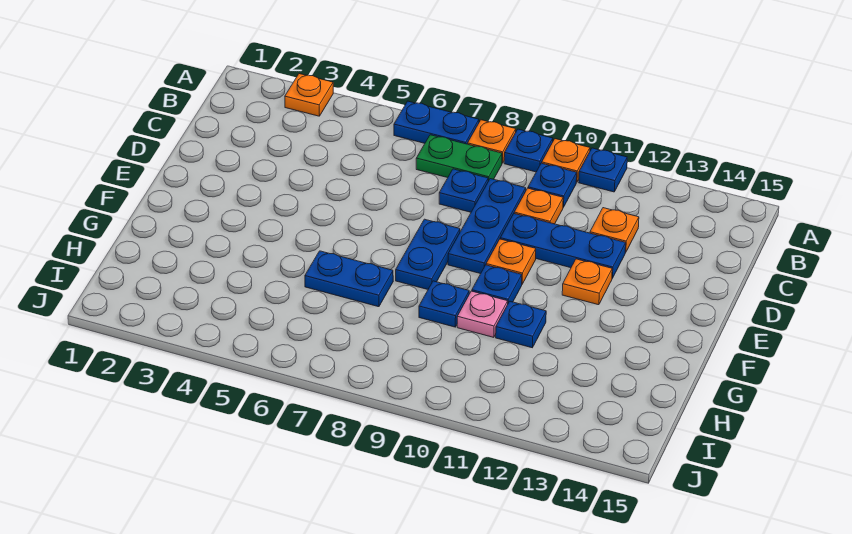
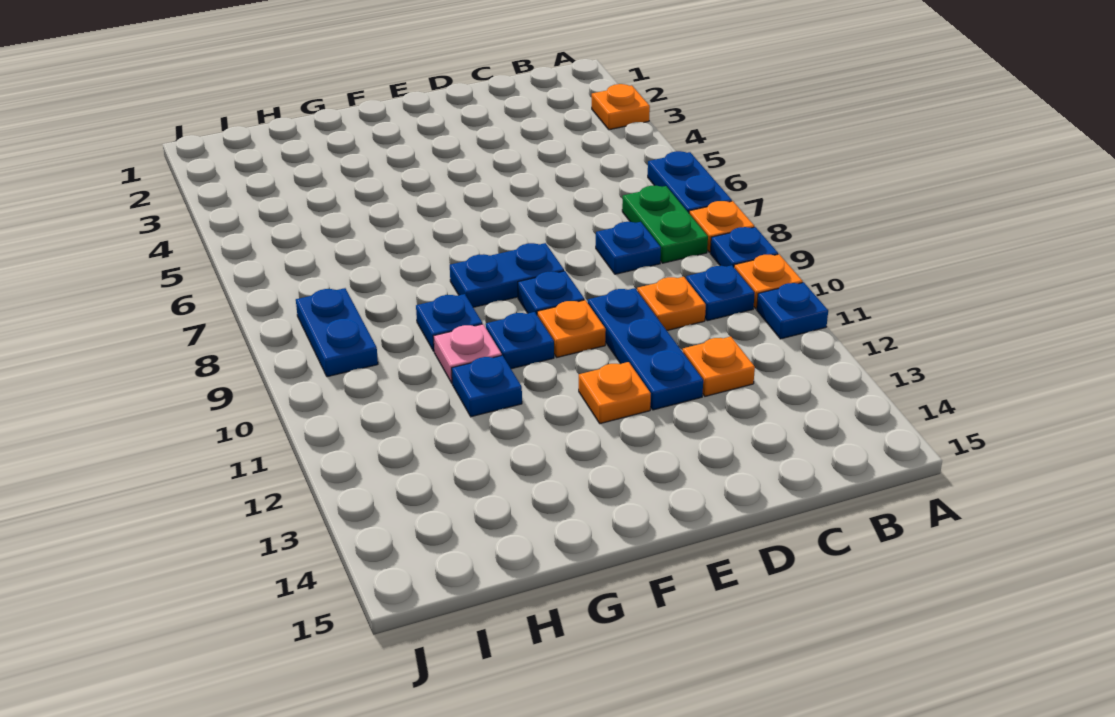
blue plate C9:E9 level 1 -> blue plate E9 level 1
blue plate G6:G7 level 1 -> blue plate I8:I9 level 1

